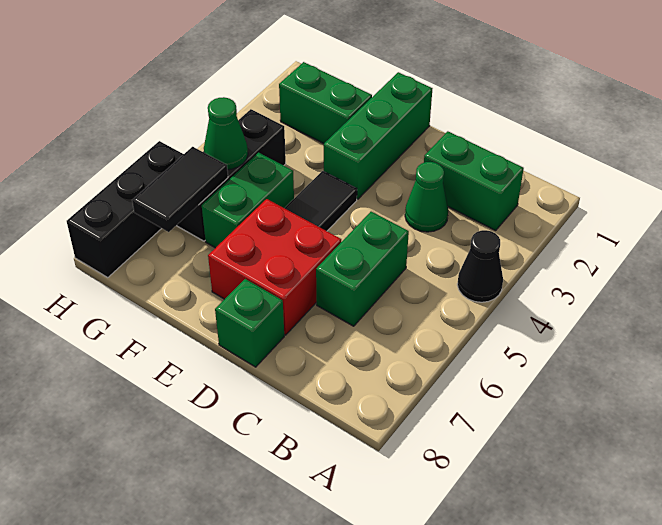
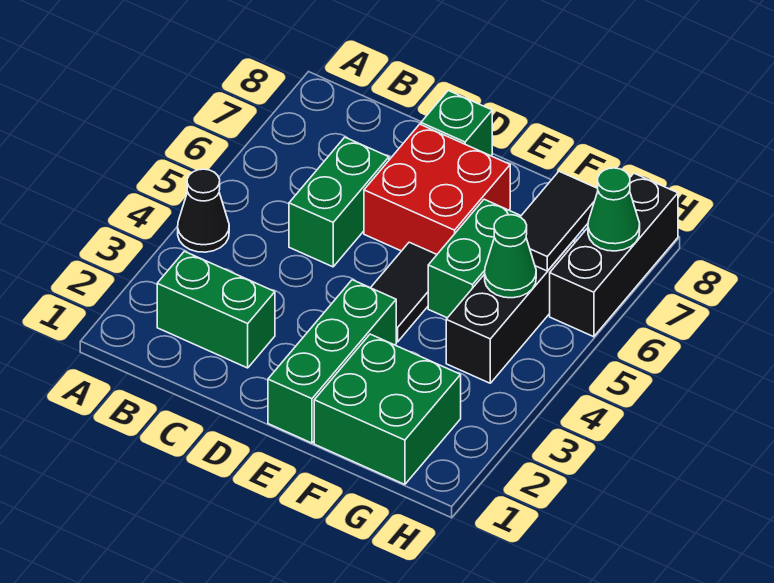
green cone C3 level 1 -> green cone H7 level 2
green brick F2:G2 level 1 -> green brick F1:G2 level 1

